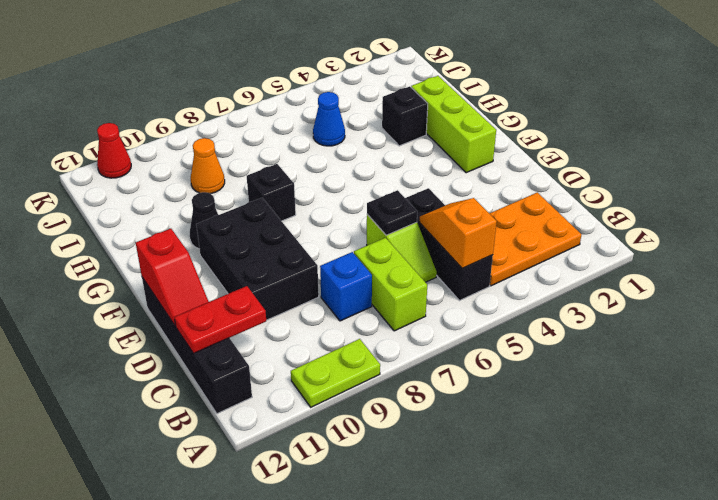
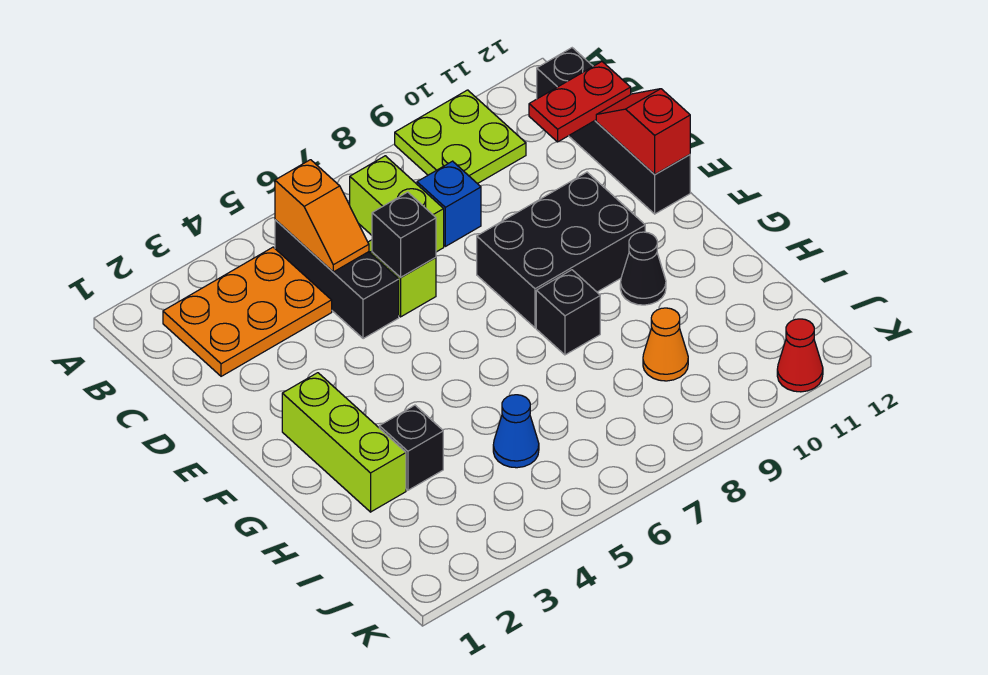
lime plate A9:A10 level 1 -> lime plate A9:B10 level 1
black plate D6 level 2 -> black brick D6 level 2
black brick D9:F10 level 1 -> black brick E8:F10 level 1

